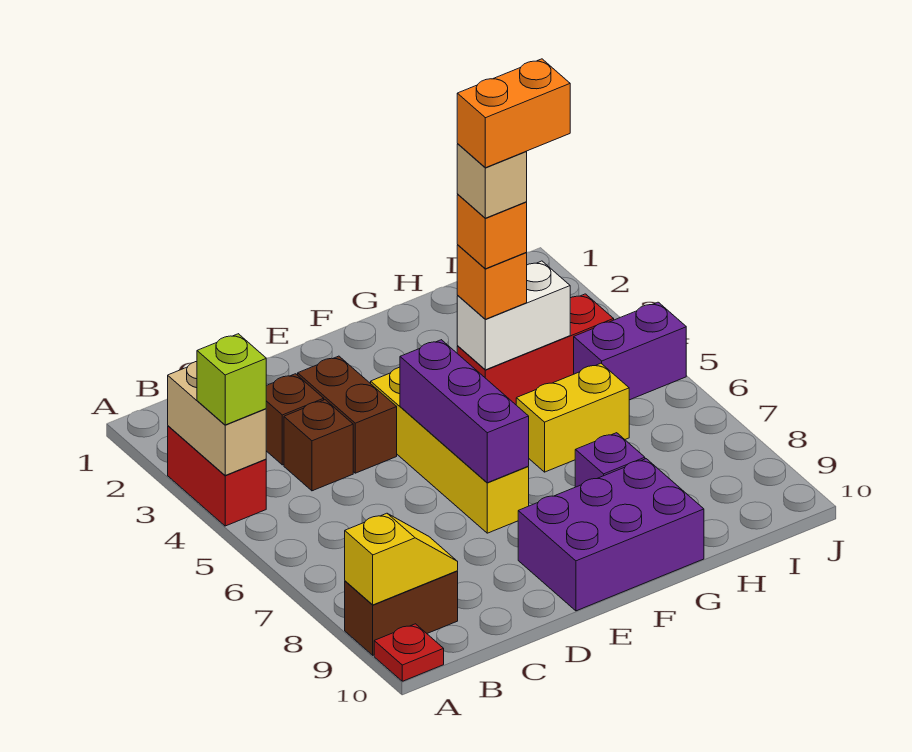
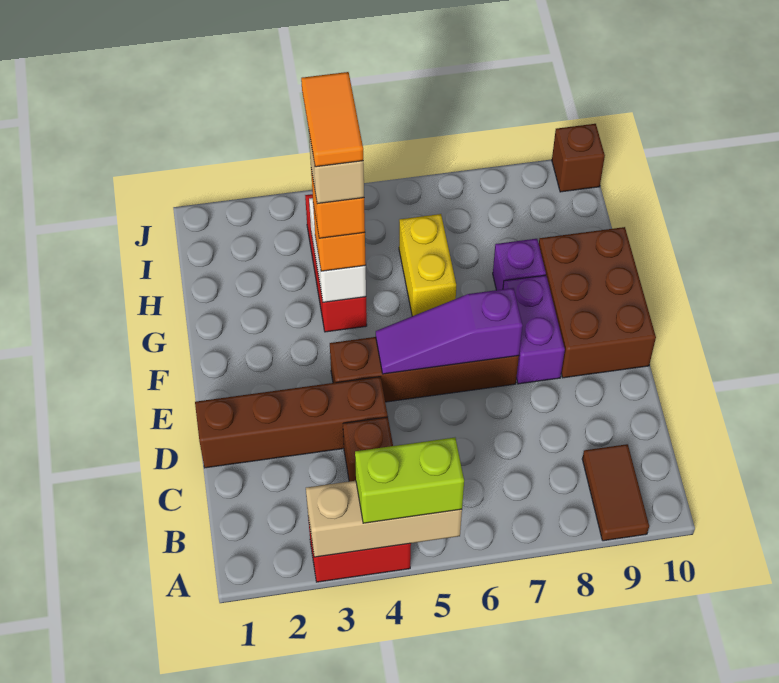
tan brick A3:A4 level 2 -> tan brick A3:A5 level 2
lime brick A4 level 3 -> lime brick A4:A5 level 3
brown brick A9:B9 level 1 -> brown tile A9:B9 level 1
yellow slope A9:B9 level 2 top A -> none
red plate A10 level 1 -> none
brown brick C3 level 1 -> brown brick J10 level 1
brown brick D3:D4 level 1 -> brown brick D1:D4 level 1
yellow brick E4:E7 level 1 -> brown brick E4:E7 level 1
purple brick E5:E7 level 2 -> purple slope E5:E7 level 2 top 7
purple brick E9:G10 level 1 -> brown brick E9:G10 level 1
orange brick G4:H4 level 6 -> orange tile G4:H4 level 6
purple brick I5:J5 level 1 -> purple brick E8:F8 level 1

